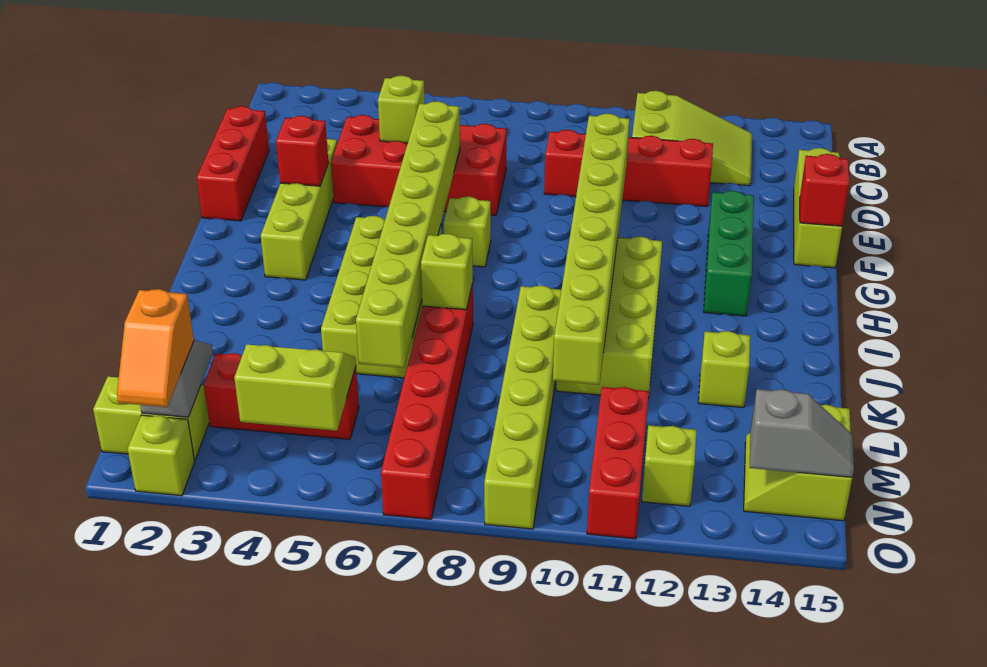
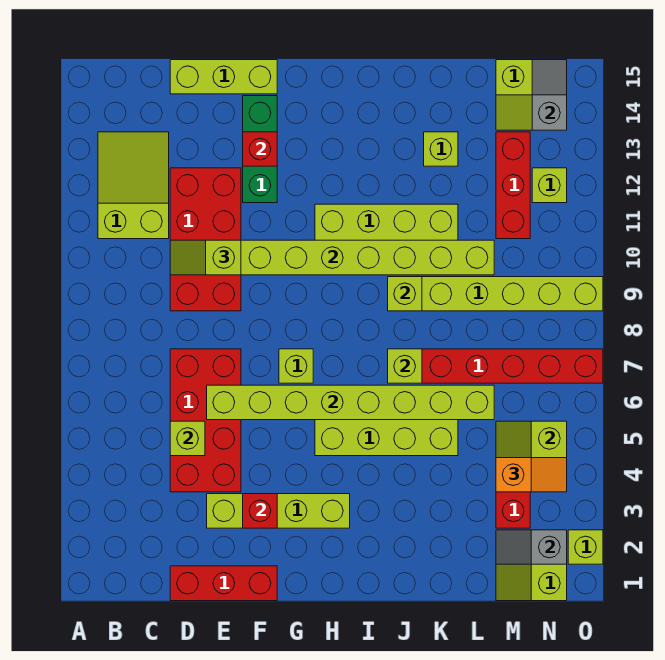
red brick D9:D12 level 1 -> red brick D9:E12 level 1
none -> lime slope D10:E10 level 3 top E
green brick F13:H13 level 1 -> green brick F12:F14 level 1
red brick F15 level 2 -> red brick F13 level 2
none -> lime brick J9 level 2
red brick M11:O11 level 1 -> red brick M11:M13 level 1
orange slope N2:O2 level 3 top N -> orange slope M4:N4 level 3 top M

